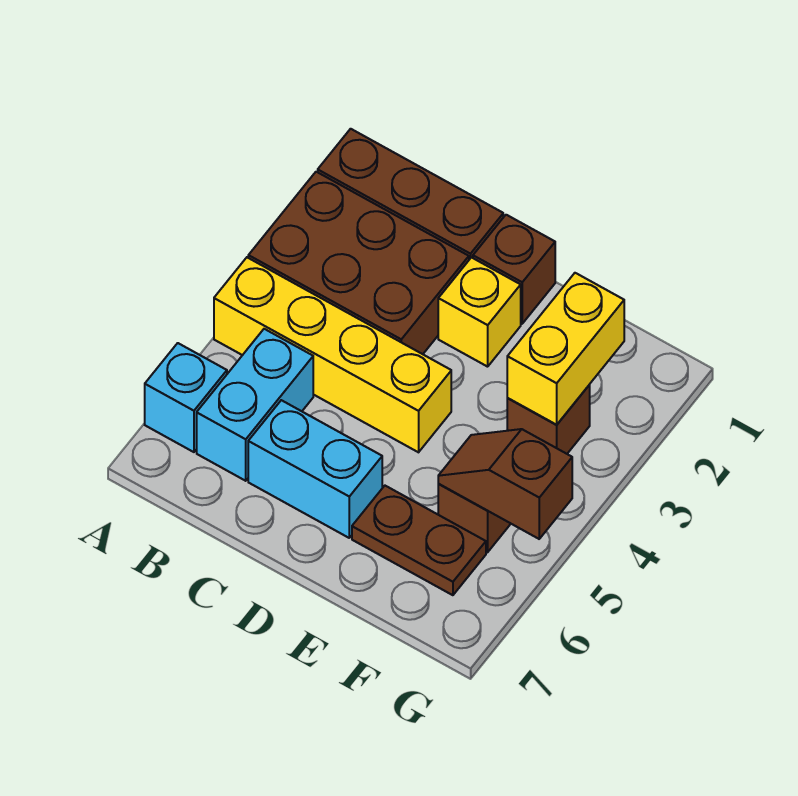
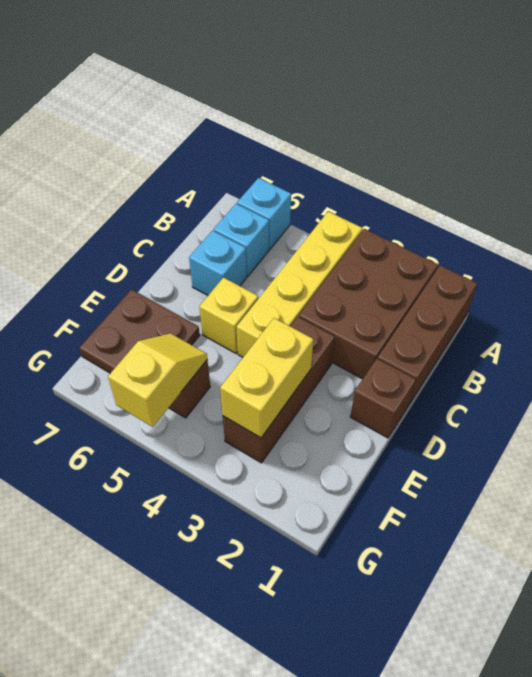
cyan brick B5:B6 level 1 -> cyan brick B6 level 1
cyan brick C6:D6 level 1 -> cyan brick C6 level 1
yellow brick D2 level 1 -> yellow brick D5 level 1
brown plate E6:F6 level 1 -> brown plate E6:F7 level 1
yellow brick F2:F3 level 2 -> yellow brick E3:F3 level 2
brown brick F3 level 1 -> brown brick D3:F3 level 1
brown slope F5:G5 level 2 top G -> yellow slope F5:G5 level 2 top G

